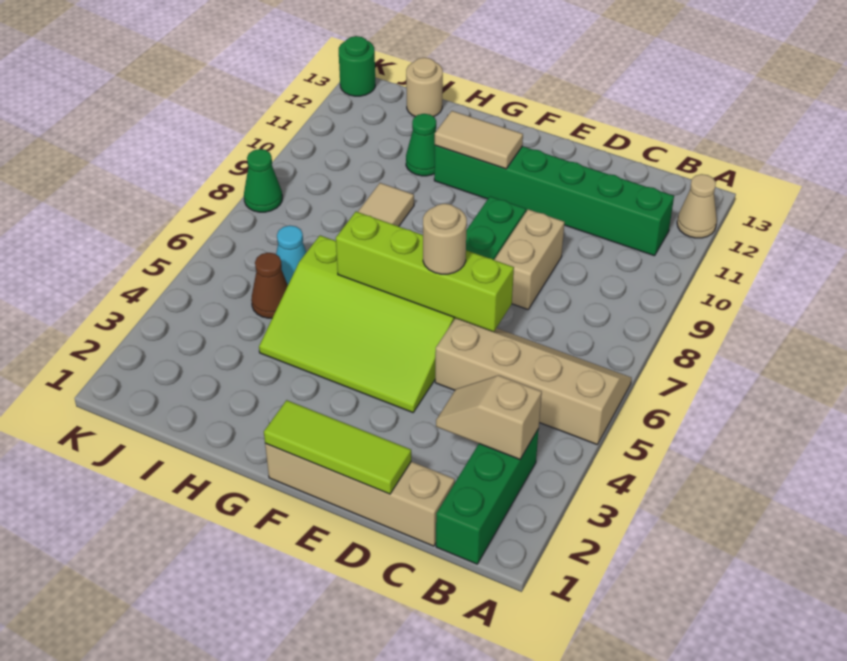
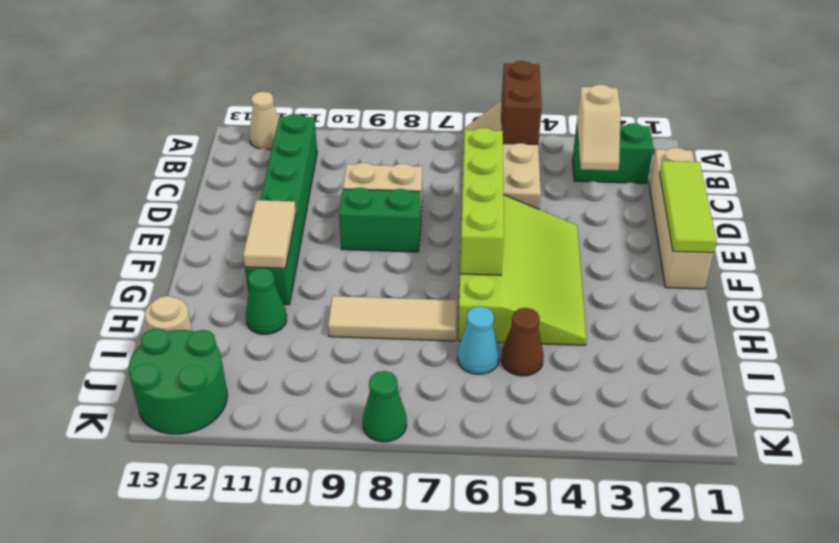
none -> brown brick A5:B5 level 2
green brick B1:B3 level 1 -> green brick B2:B3 level 1
tan round brick E6 level 3 -> none
green round brick K13 level 1 -> green round brick J12:K13 level 1

